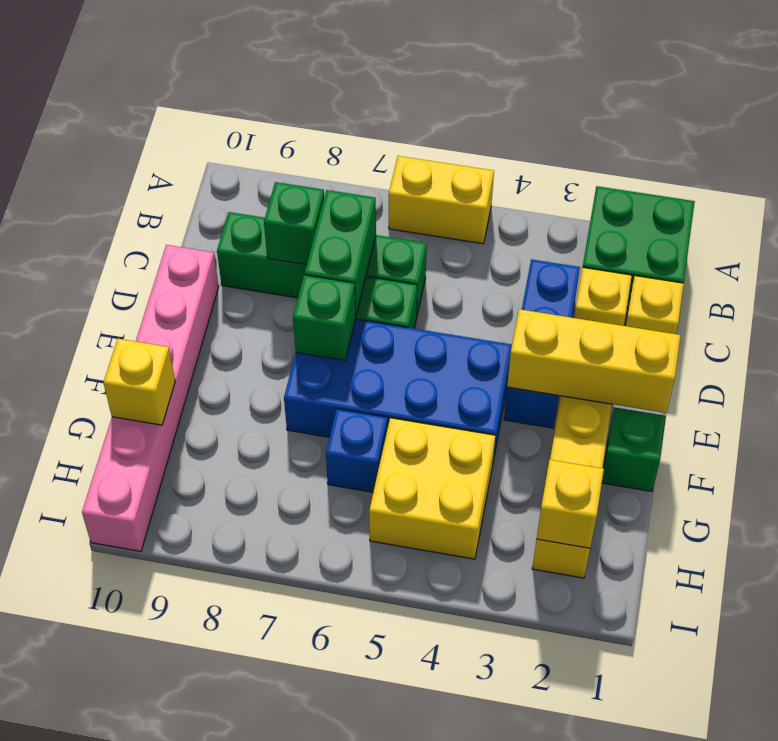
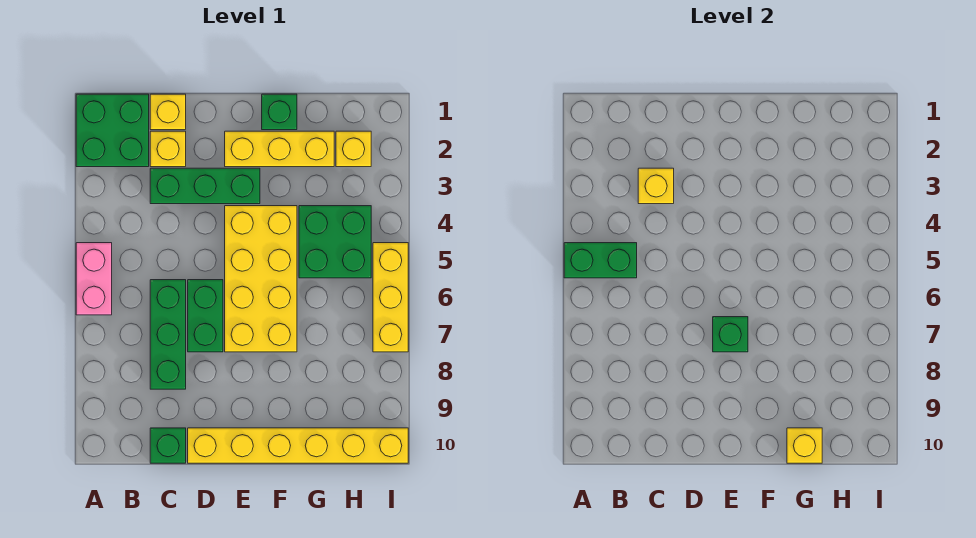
yellow brick A5:A6 level 1 -> pink brick A5:A6 level 1
blue brick C3:E3 level 1 -> green brick C3:E3 level 1
green brick C6:C9 level 1 -> green brick C6:C8 level 1
green brick C7:D7 level 2 -> green brick A5:B5 level 2
green brick C8 level 2 -> green brick C10 level 1
pink brick D10:I10 level 1 -> yellow brick D10:I10 level 1
yellow brick E1:E3 level 2 -> yellow brick I5:I7 level 1
blue brick E4:F7 level 1 -> yellow brick E4:F7 level 1
yellow brick G4:H5 level 1 -> green brick G4:H5 level 1
blue brick G6 level 1 -> none
yellow brick H2 level 2 -> yellow brick C3 level 2

